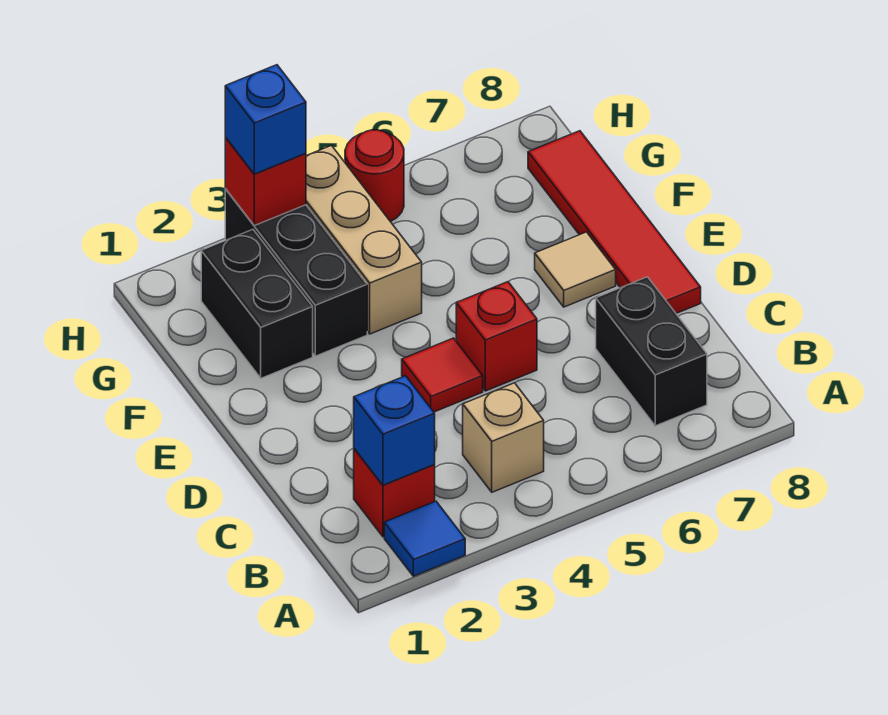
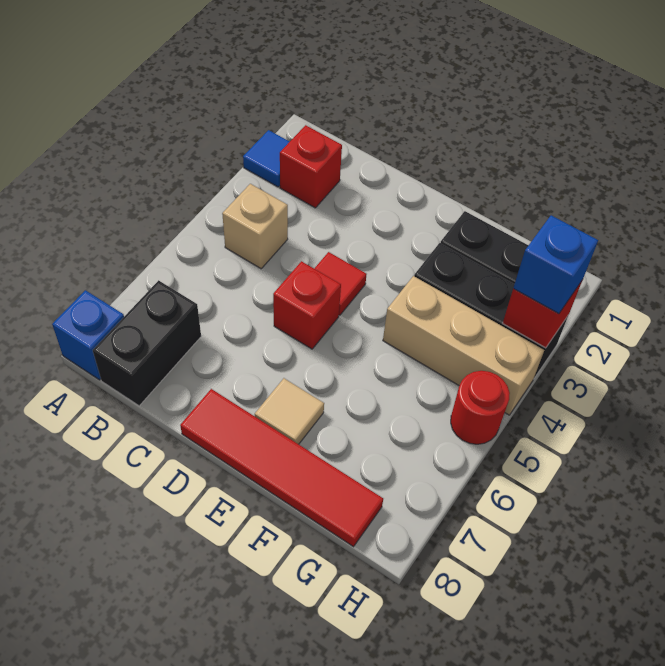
blue brick B2 level 2 -> blue brick A8 level 1
black brick B7:C7 level 1 -> black brick B7:B8 level 1

